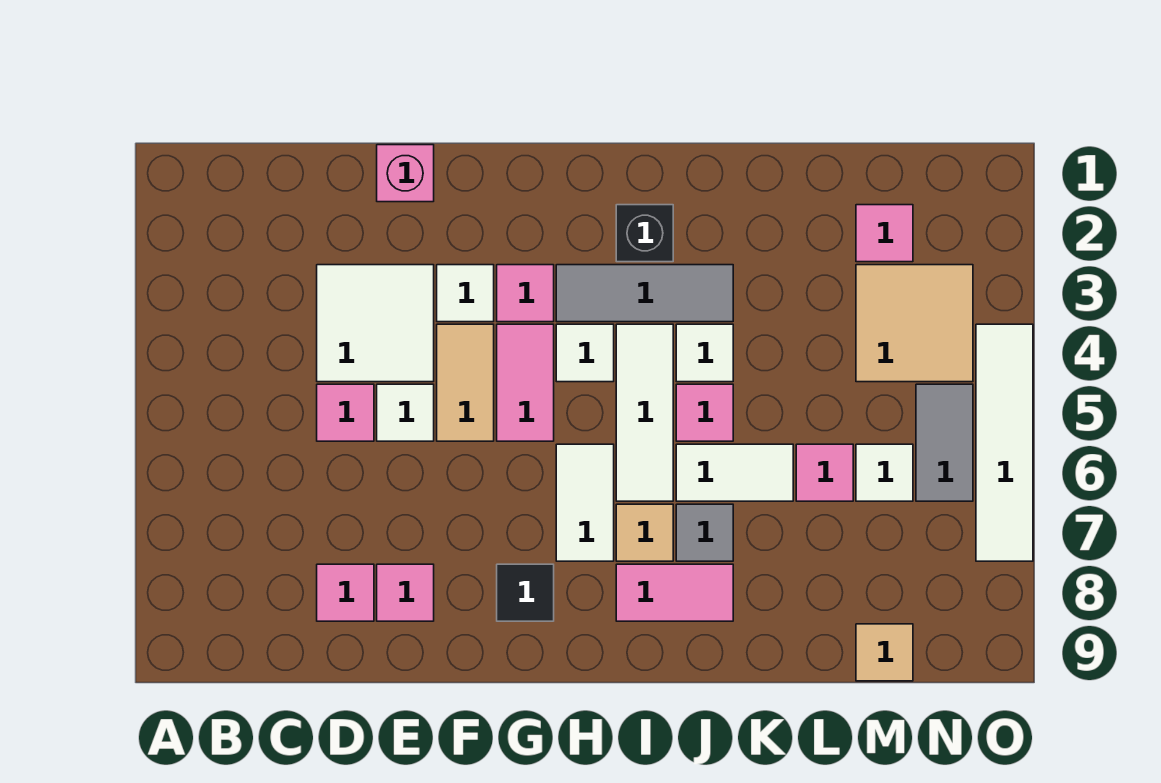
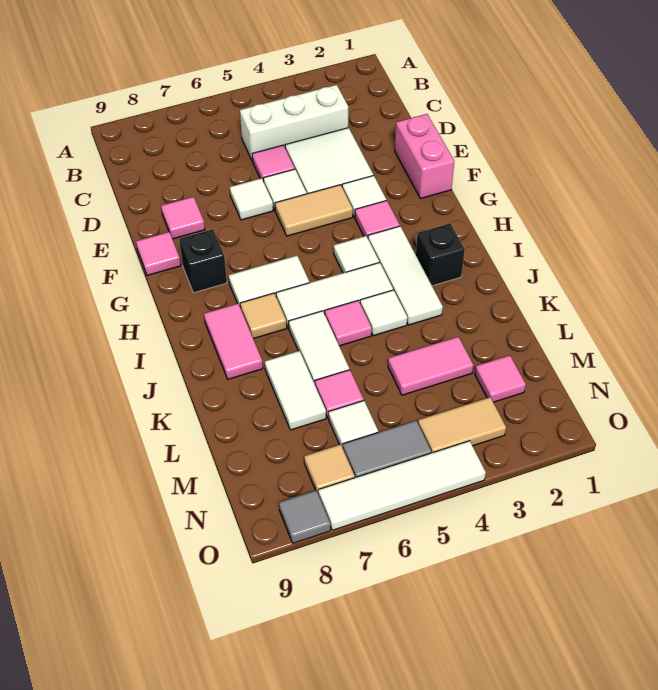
none -> white brick C3:C5 level 1
pink tile D8 level 1 -> pink tile F9 level 1
pink brick E1 level 1 -> pink brick E1:F1 level 1
none -> white tile E6 level 1
pink tile G4:G5 level 1 -> pink tile L3:L4 level 1
black tile G8 level 1 -> black brick G8 level 1
grey tile H3:J3 level 1 -> white tile H3:J3 level 1
grey tile J7 level 1 -> grey tile O8 level 1
none -> white tile K7:L7 level 1
tan tile M3:N4 level 1 -> tan tile N3:N4 level 1
tan tile M9 level 1 -> tan tile N7 level 1

